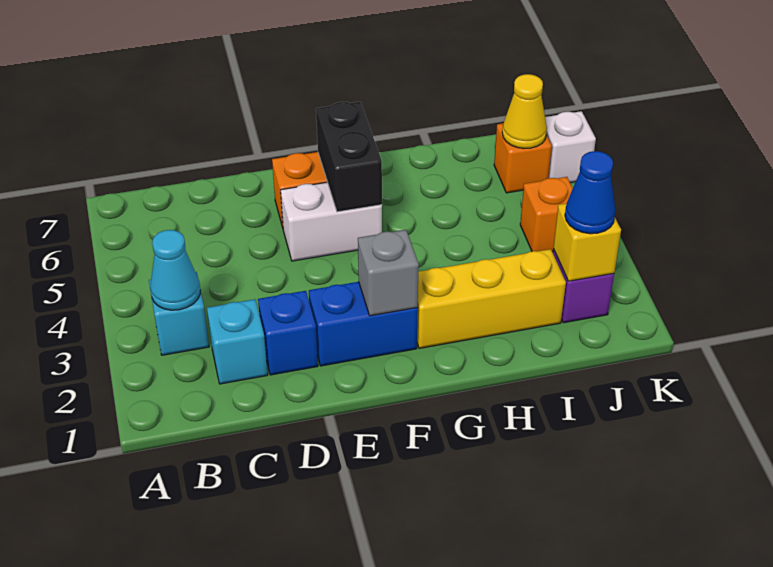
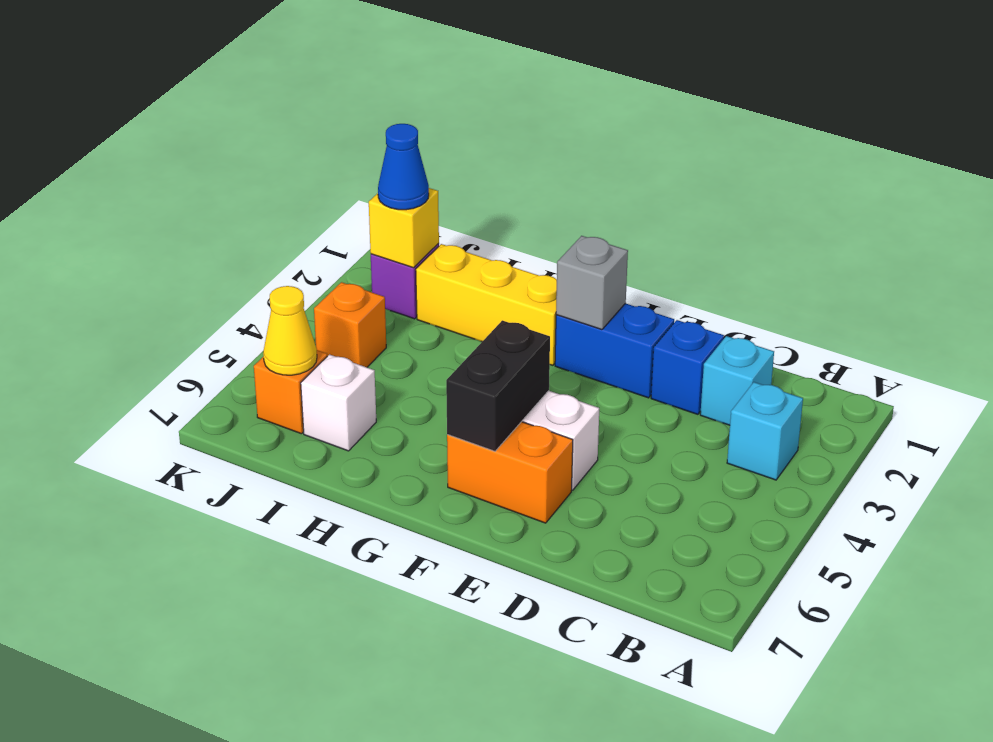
cyan cone B3 level 2 -> none
white brick K6 level 1 -> white brick I6 level 1

